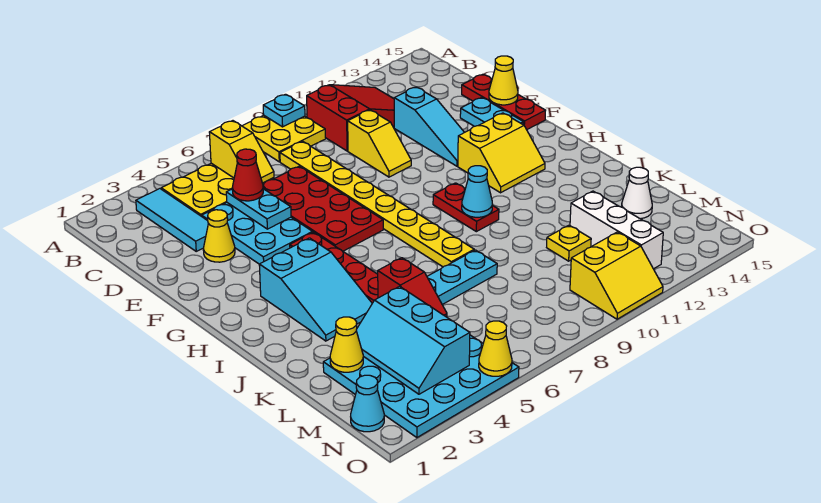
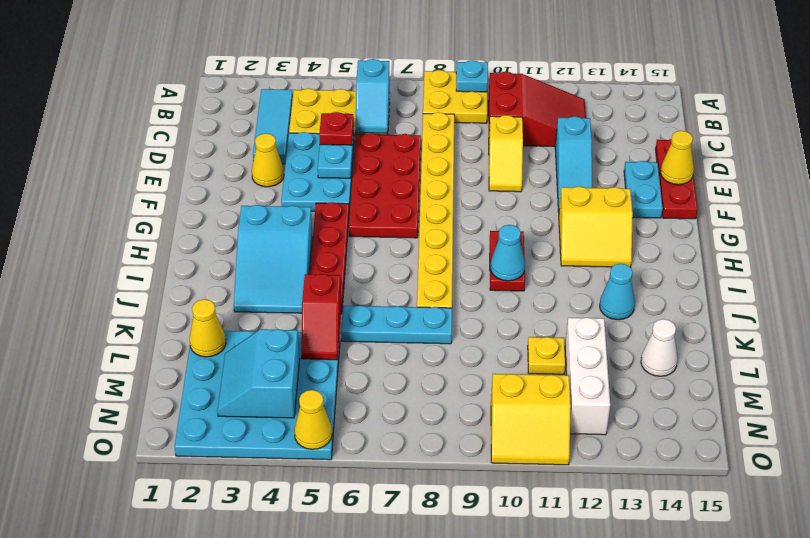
yellow slope B6:C6 level 2 top B -> cyan slope B6:C6 level 2 top B
red cone D5 level 3 -> red plate D5 level 3
cyan slope L3:N4 level 2 top 4 -> cyan slope M3:N4 level 2 top 4
cyan cone N1 level 1 -> cyan cone J13 level 1

